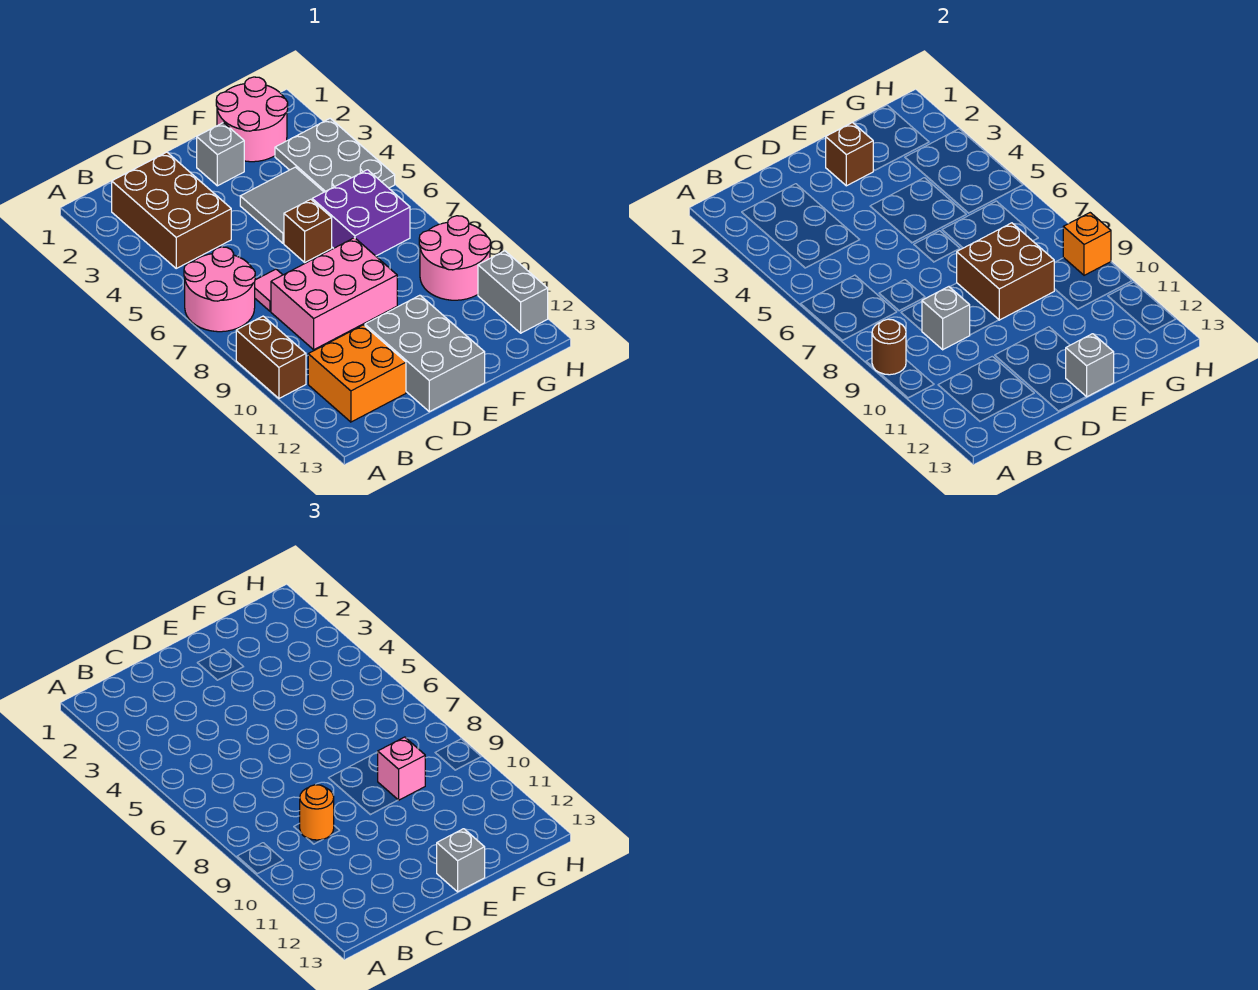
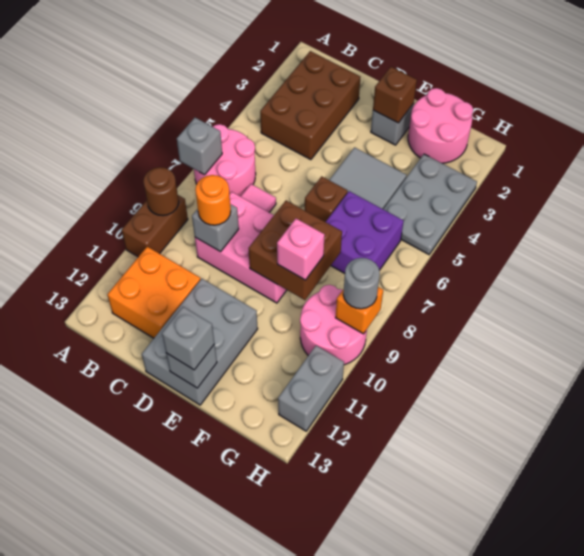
none -> grey brick A7 level 2
none -> grey round brick H9 level 3

